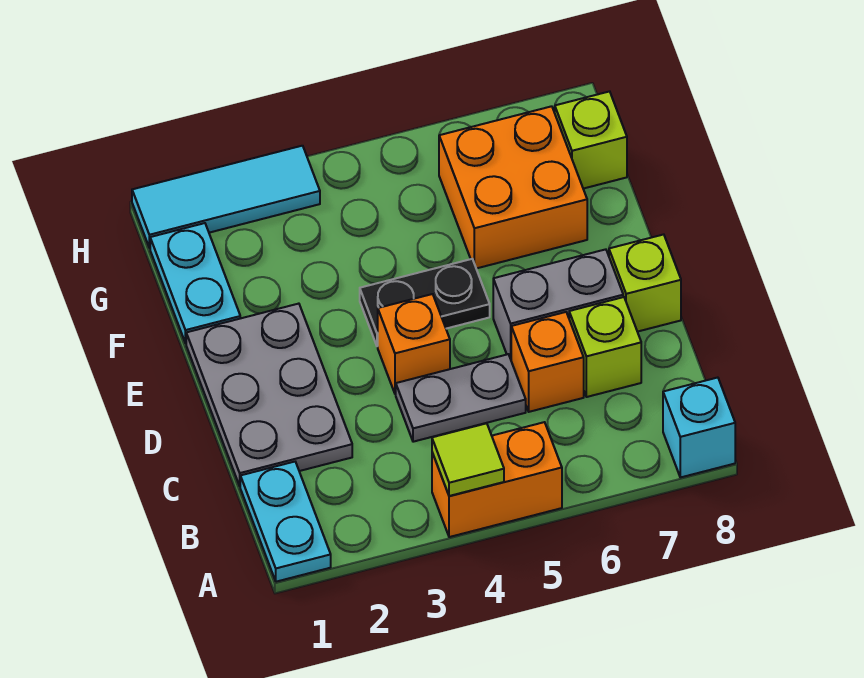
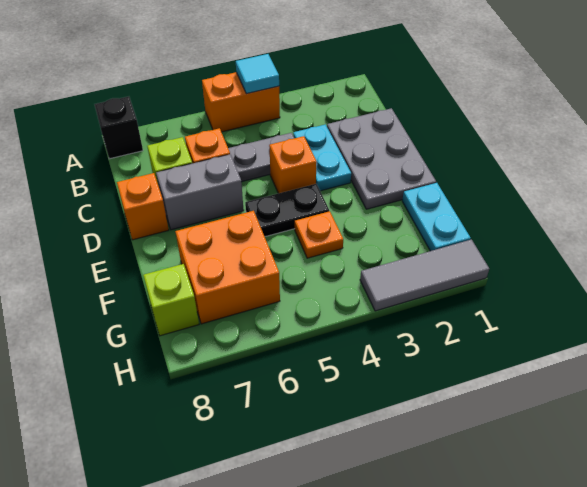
cyan plate A1:B1 level 1 -> cyan plate C3:D3 level 1
lime tile A4 level 2 -> cyan tile A4 level 2
cyan brick A8 level 1 -> black brick A8 level 1
lime brick D8 level 1 -> orange brick D8 level 1
none -> orange plate F4 level 1
cyan tile H1:H3 level 1 -> grey tile H1:H3 level 1

